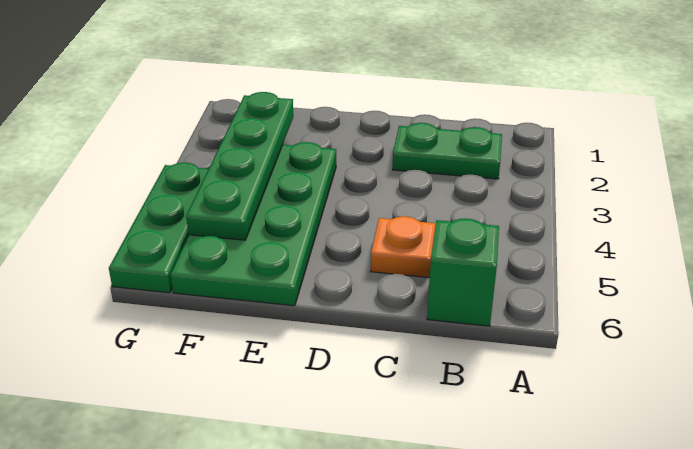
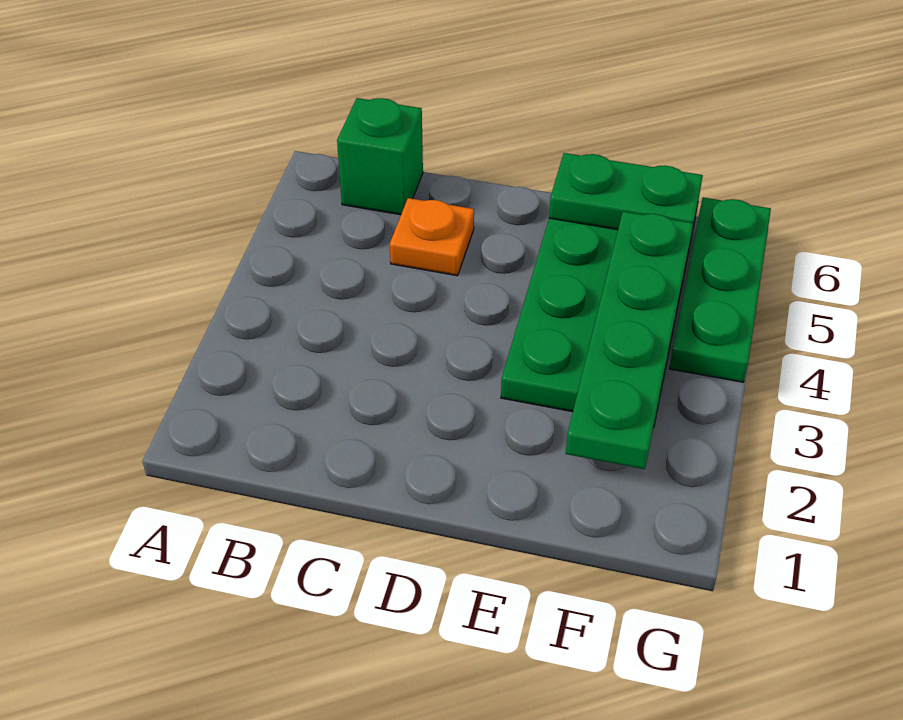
green plate B2:C2 level 1 -> green plate E6:F6 level 2

